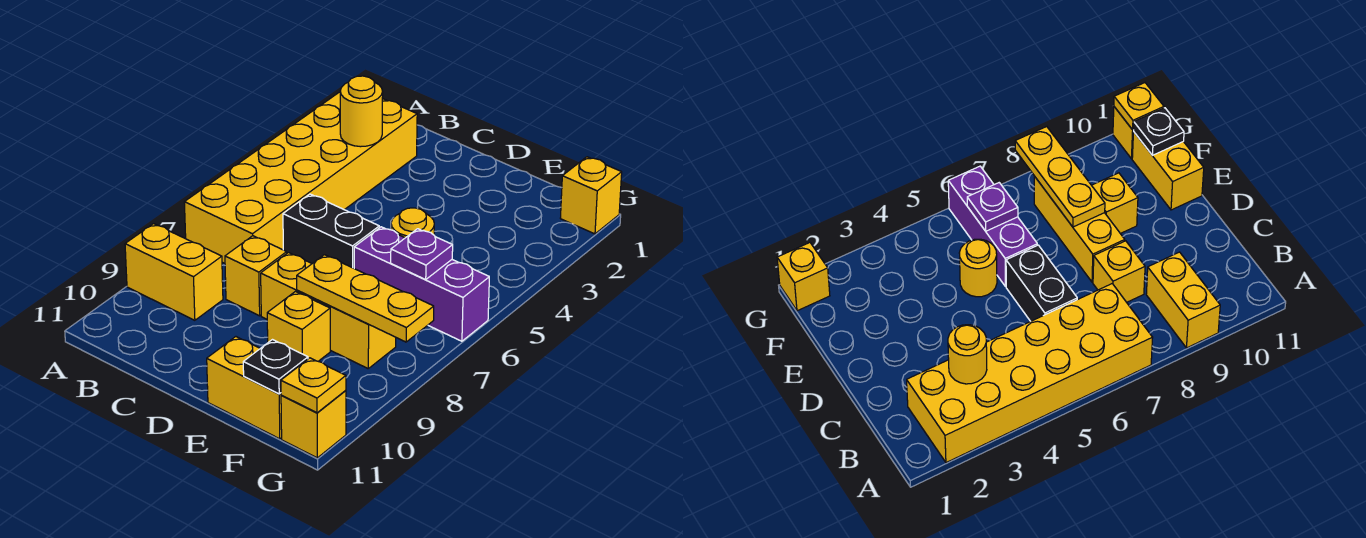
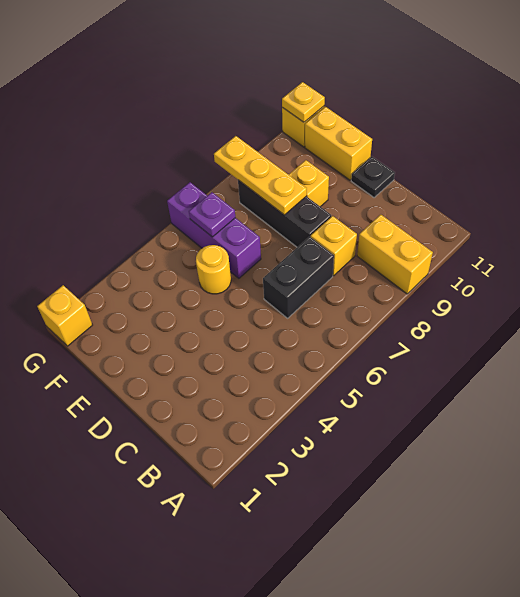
yellow brick A2:B7 level 1 -> none
yellow round brick B3 level 2 -> none
black brick C6:D6 level 1 -> black brick C6:C7 level 1
yellow brick D8:F8 level 1 -> black brick D8:F8 level 1
black plate F11 level 2 -> black plate D11 level 1

